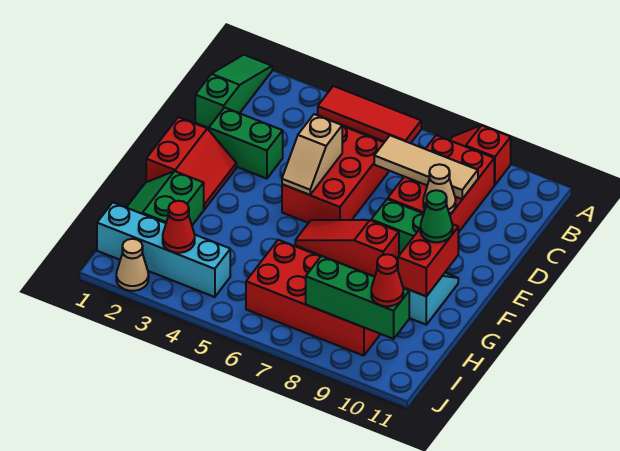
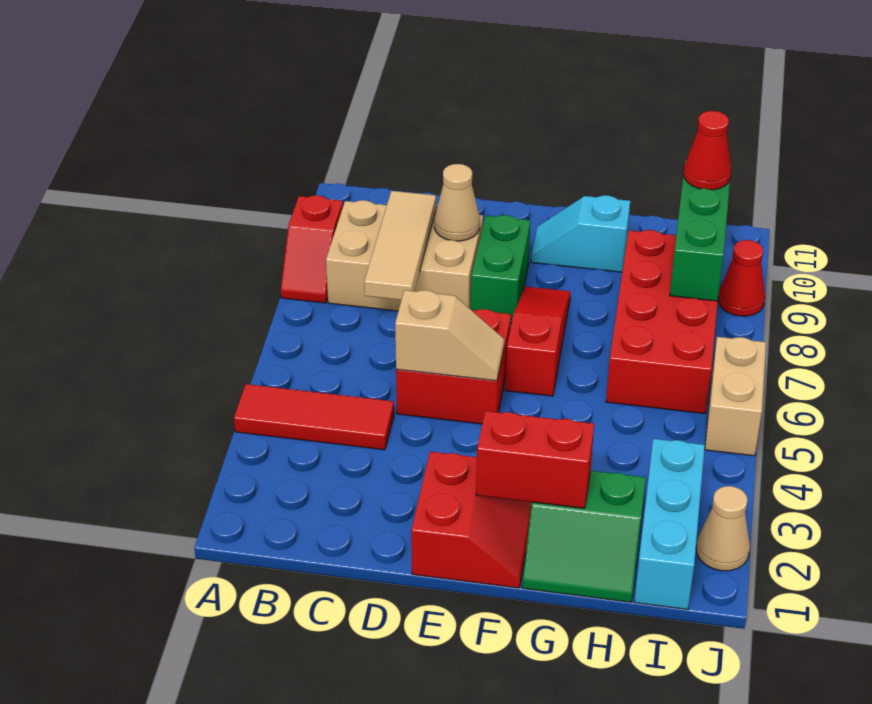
green slope A1:C1 level 1 top C -> none
red tile A4:A6 level 1 -> red tile A4:C4 level 1
red brick B8:D9 level 1 -> tan brick B8:D9 level 1
red brick C5:E6 level 1 -> red brick D5:E6 level 1
green brick D2:D3 level 1 -> none
red slope E1:F2 level 1 top 1 -> red slope E1:F2 level 1 top E
red slope F6:F8 level 1 top 8 -> red slope F6:F8 level 1 top 6
red brick F10:G10 level 2 -> red brick F2:G2 level 2
green cone F10 level 3 -> none
cyan brick I1:I4 level 1 -> cyan brick I1:I3 level 1
red cone I3 level 2 -> red cone J9 level 1
none -> tan brick J5:J6 level 1

